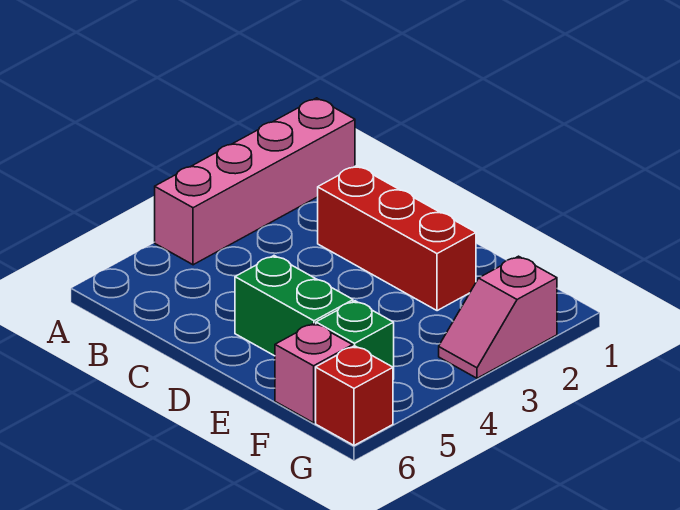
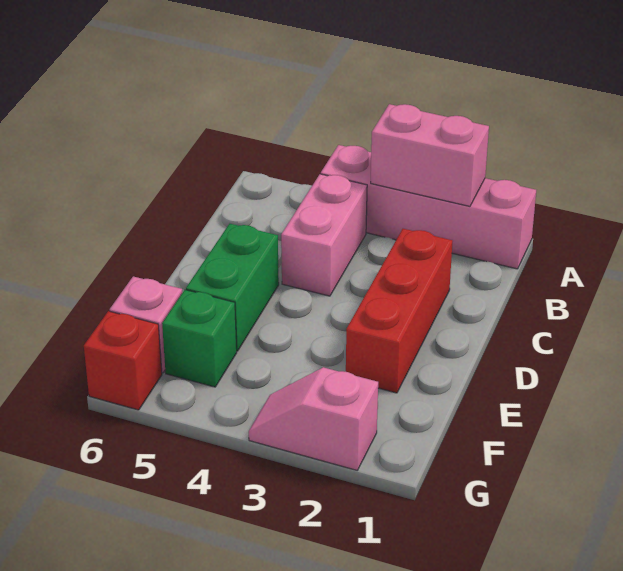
none -> pink brick A2:A3 level 2
none -> pink brick B4:C4 level 1

